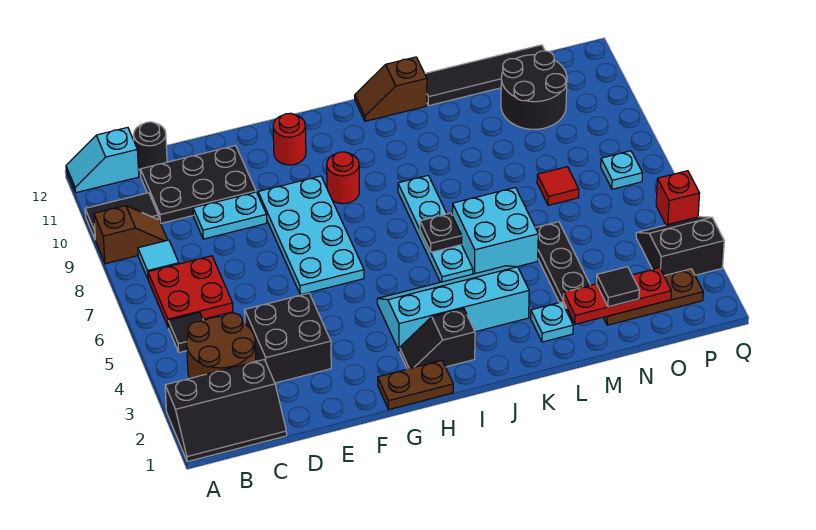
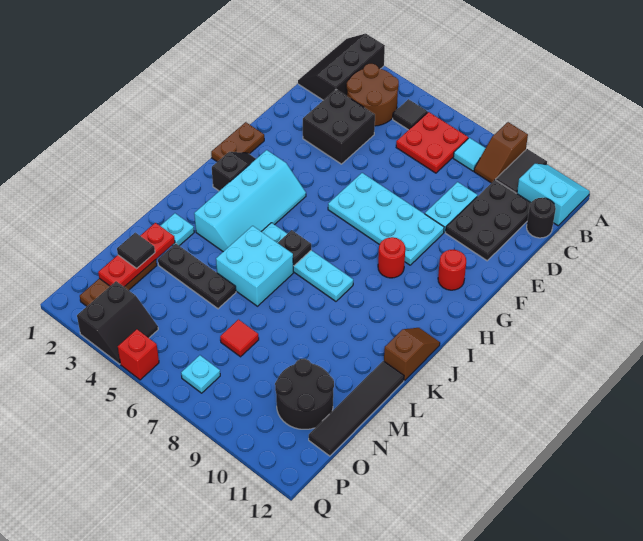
cyan slope A12:B12 level 1 top B -> cyan slope A11:B12 level 1 top B

